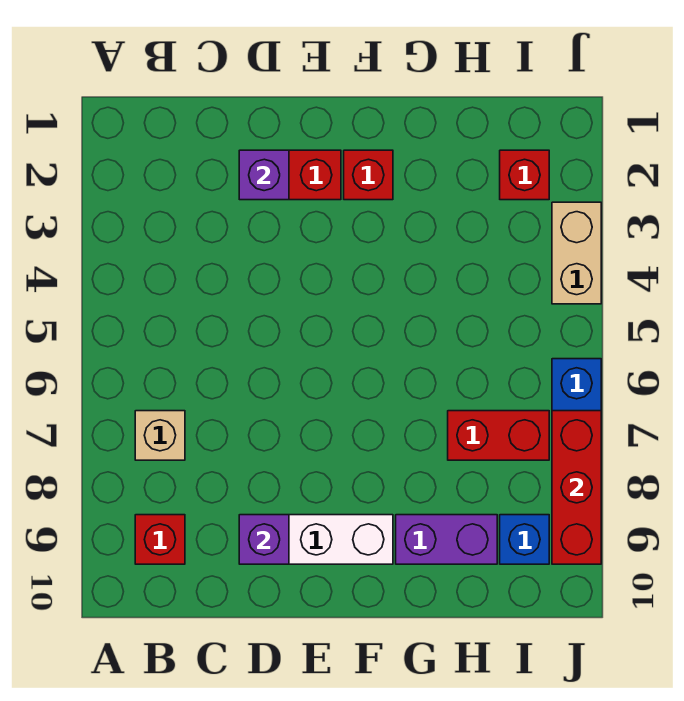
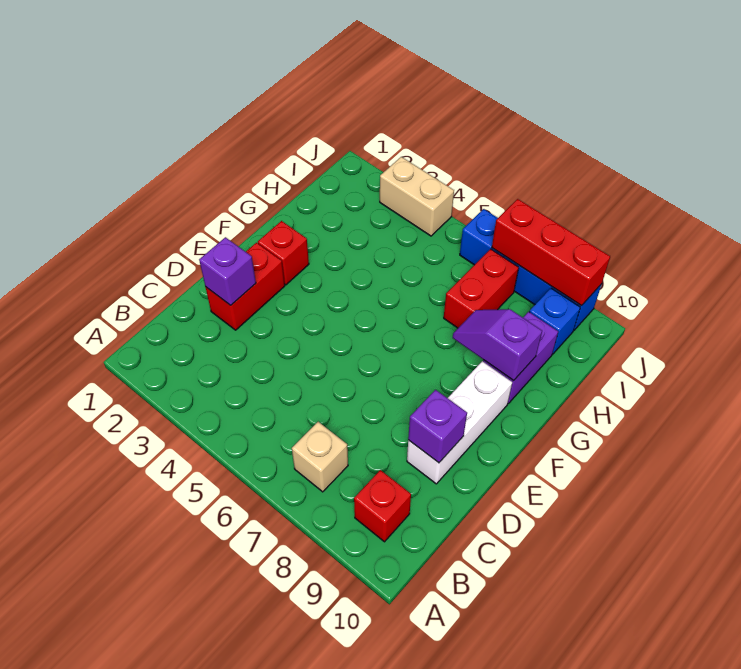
none -> purple slope G8:G9 level 2 top 9
red brick I2 level 1 -> none

